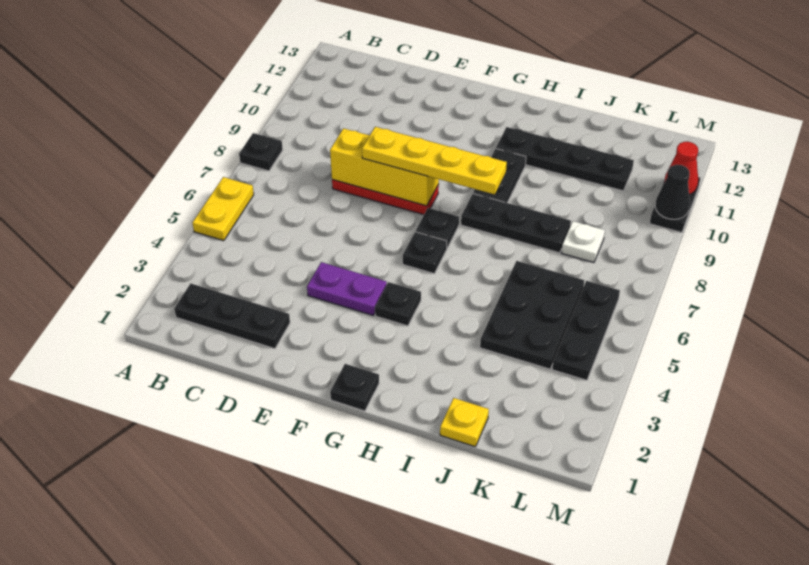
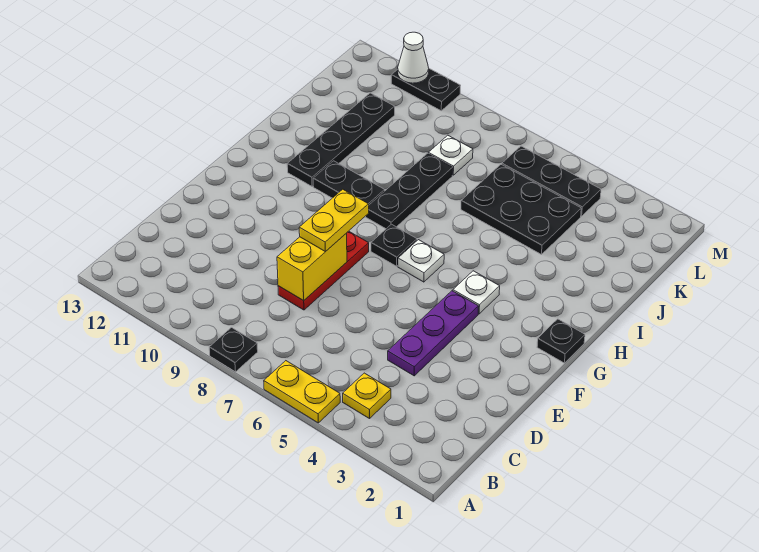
black plate B2:D2 level 1 -> none
yellow brick D8:F8 level 2 -> yellow brick D8:E8 level 2
purple plate E4:F4 level 1 -> purple plate D4:F4 level 1
yellow plate E8:H8 level 3 -> yellow plate E8:F8 level 3
black plate G4 level 1 -> white plate G4 level 1
black plate G6 level 1 -> white plate G6 level 1
yellow plate J1 level 1 -> yellow plate B4 level 1
black cone M10 level 2 -> none
red cone M11 level 2 -> white cone M11 level 2

